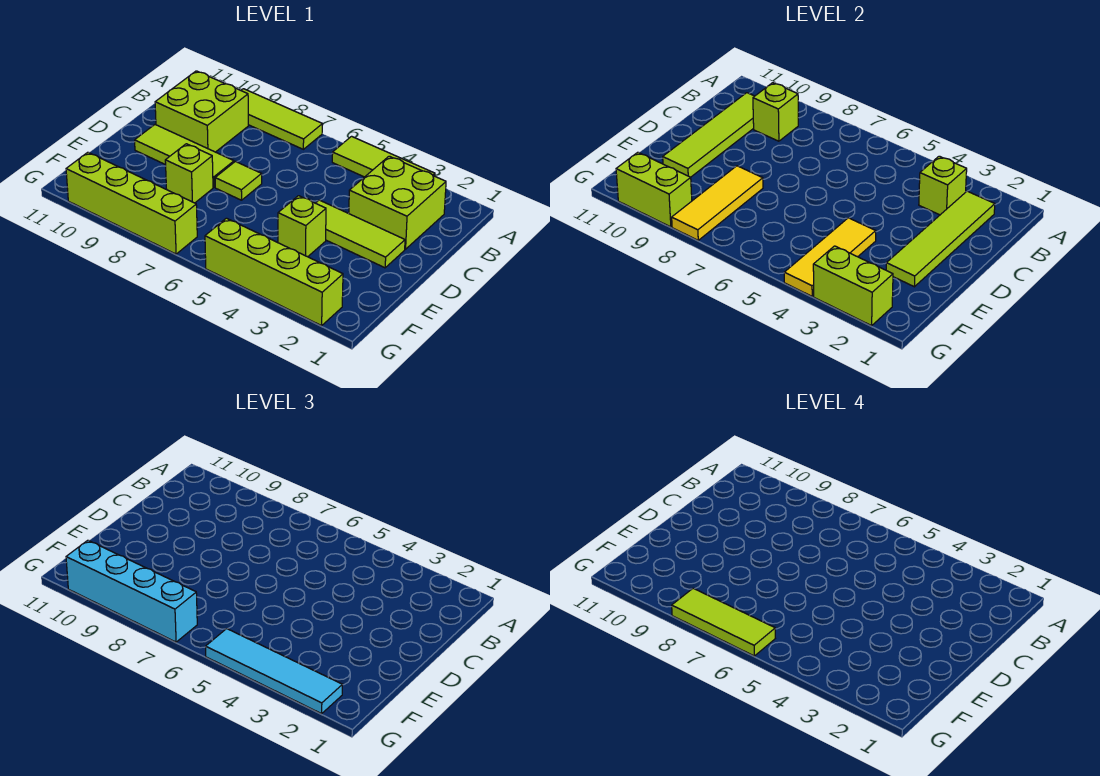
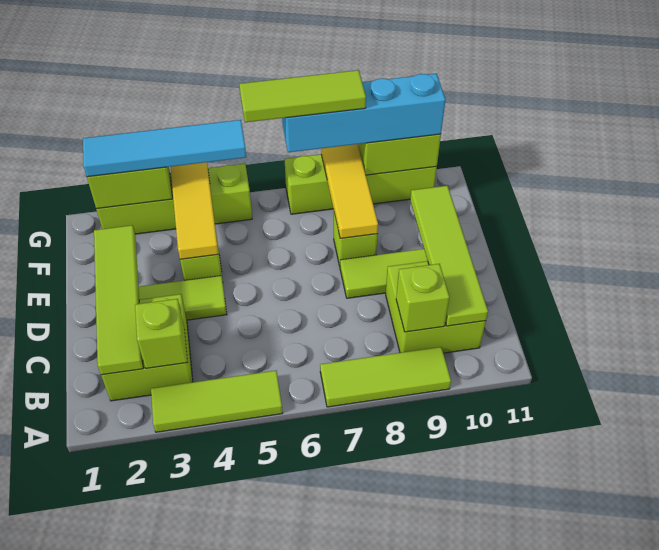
lime tile D7 level 1 -> none

